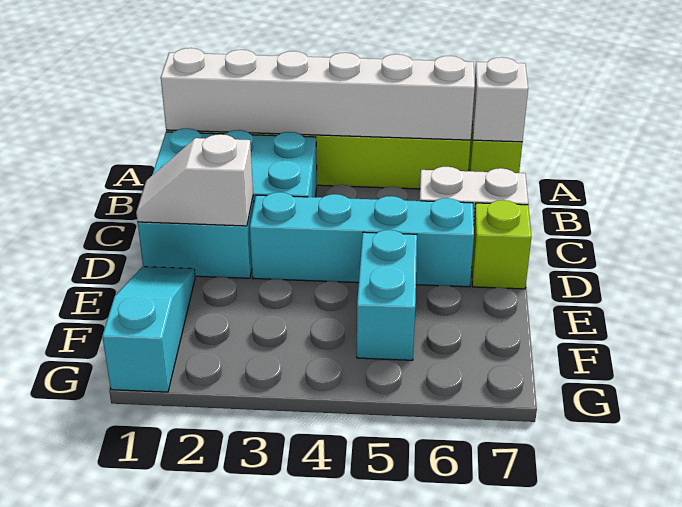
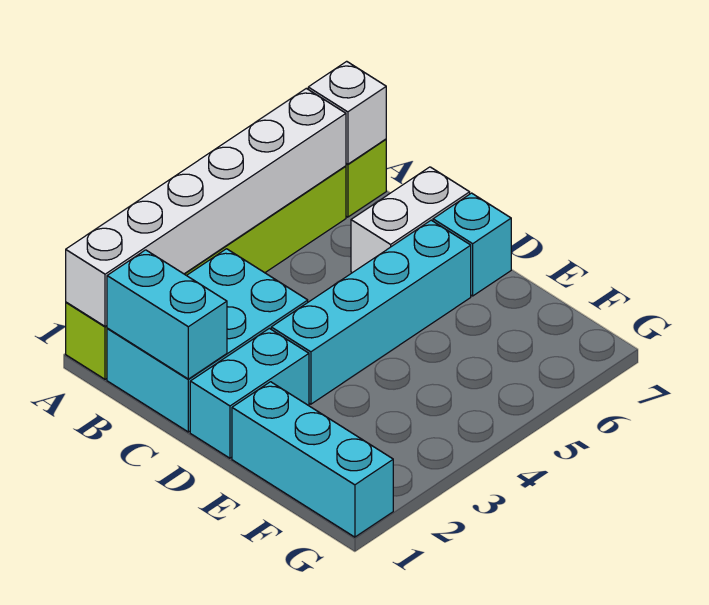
white slope D1:D2 level 2 top 2 -> none
lime brick D7 level 1 -> cyan brick D7 level 1
cyan slope E1:G1 level 1 top G -> cyan brick E1:G1 level 1
cyan brick E5:F5 level 1 -> cyan brick B1:C1 level 2

